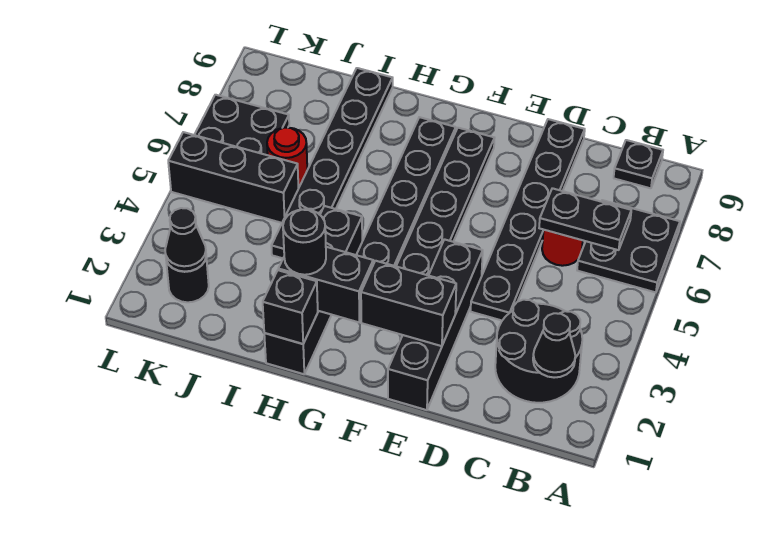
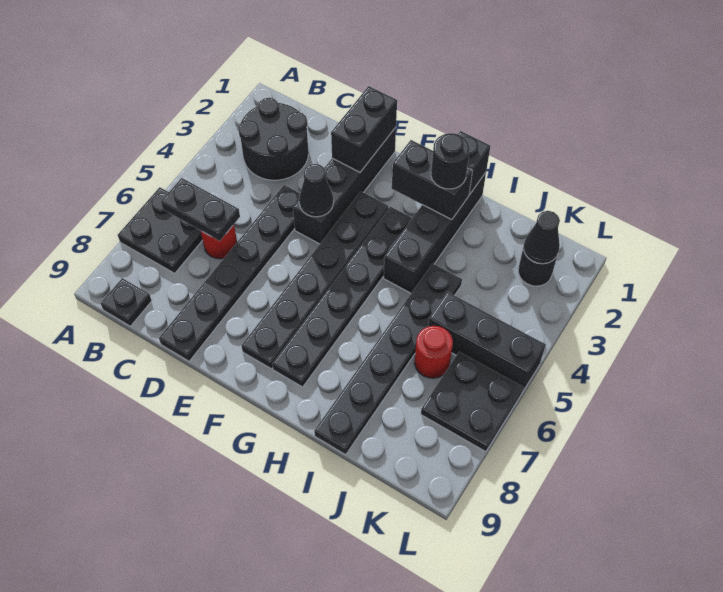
black cone B2 level 2 -> black cone E4 level 2
black brick E2:F2 level 2 -> black brick E1:E2 level 2

